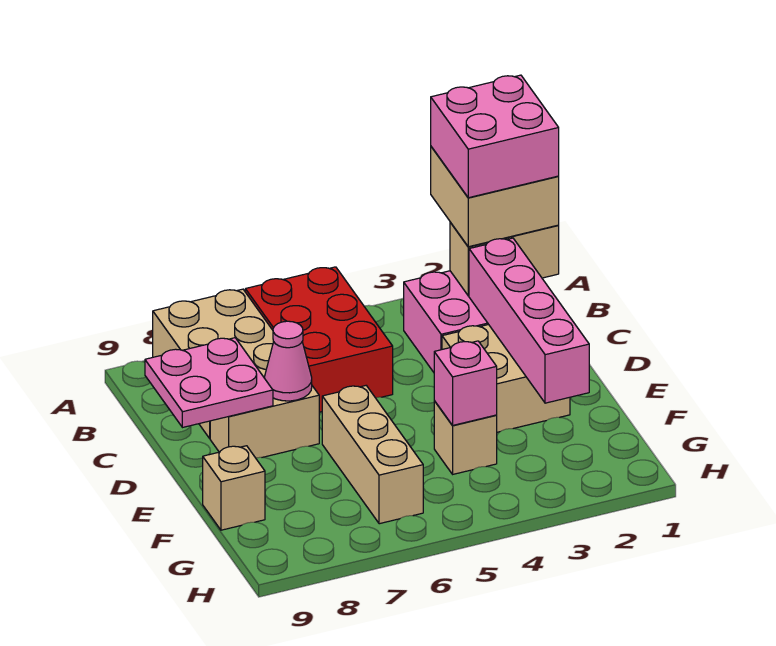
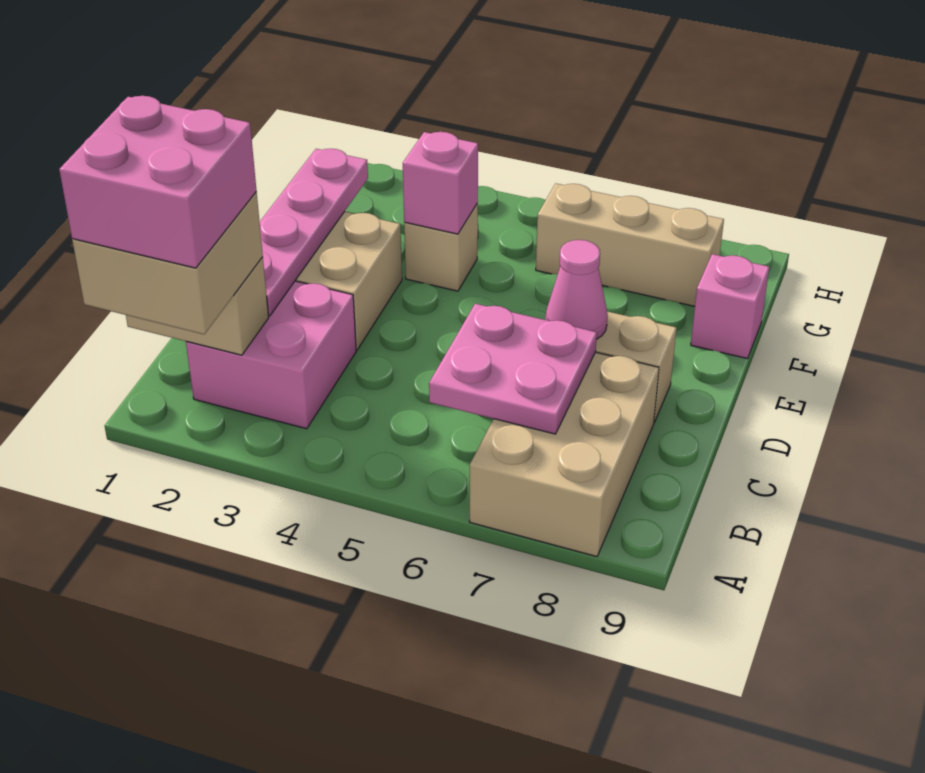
red brick A5:C6 level 1 -> none
pink brick C2:F2 level 2 -> pink plate C2:F2 level 2
pink plate C8:D9 level 2 -> pink plate B6:C7 level 2
tan brick E6:G6 level 1 -> tan brick G6:G8 level 1
tan brick F9 level 1 -> pink brick F9 level 1

